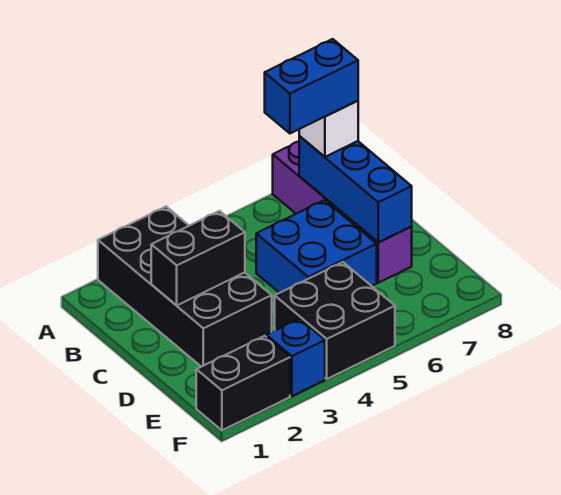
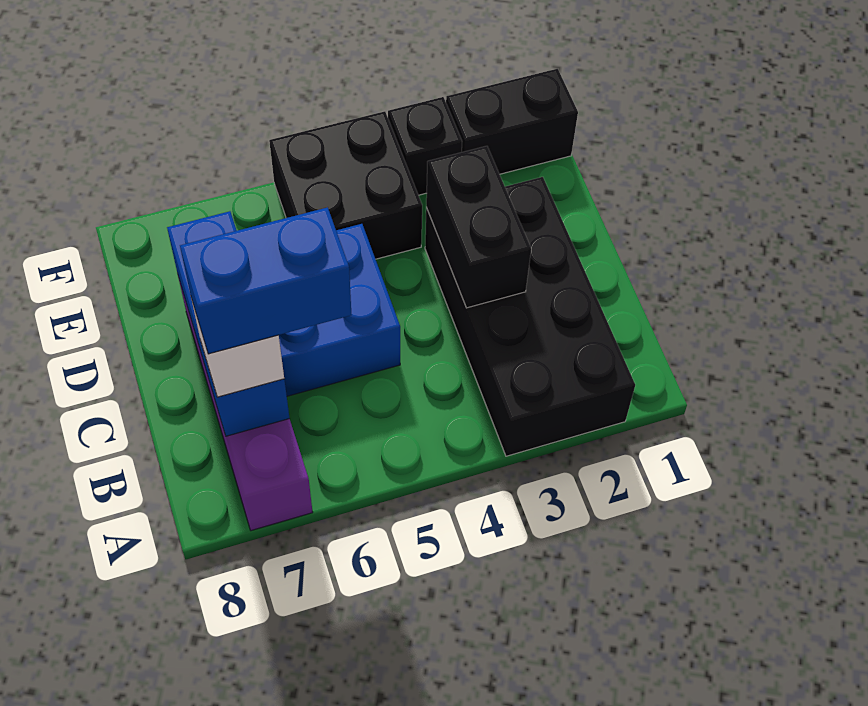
black brick C2:C3 level 2 -> black brick C3:D3 level 2
blue brick F3 level 1 -> black brick F3 level 1

